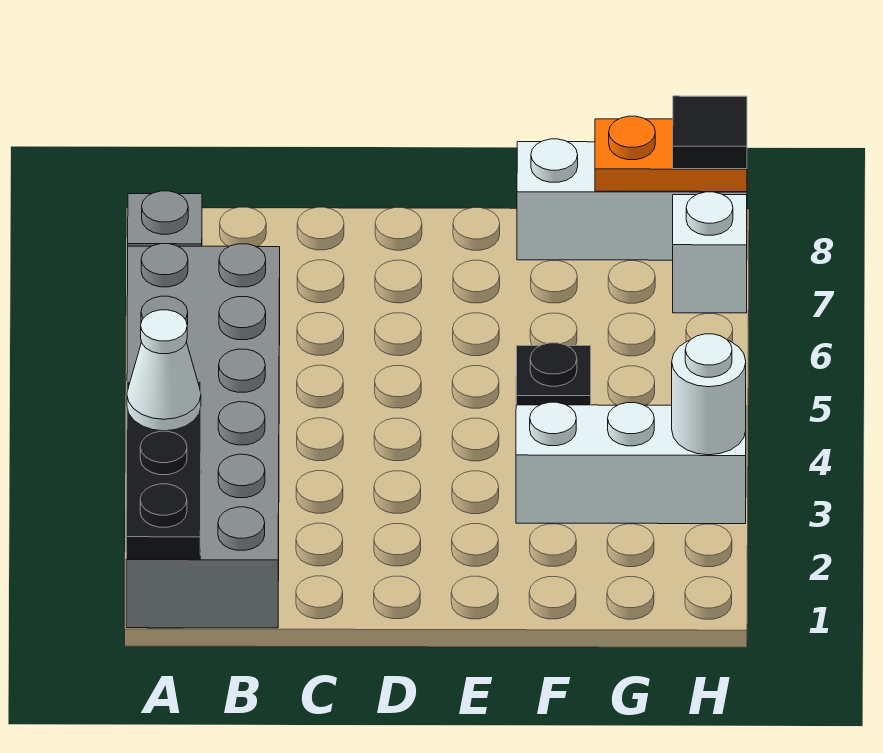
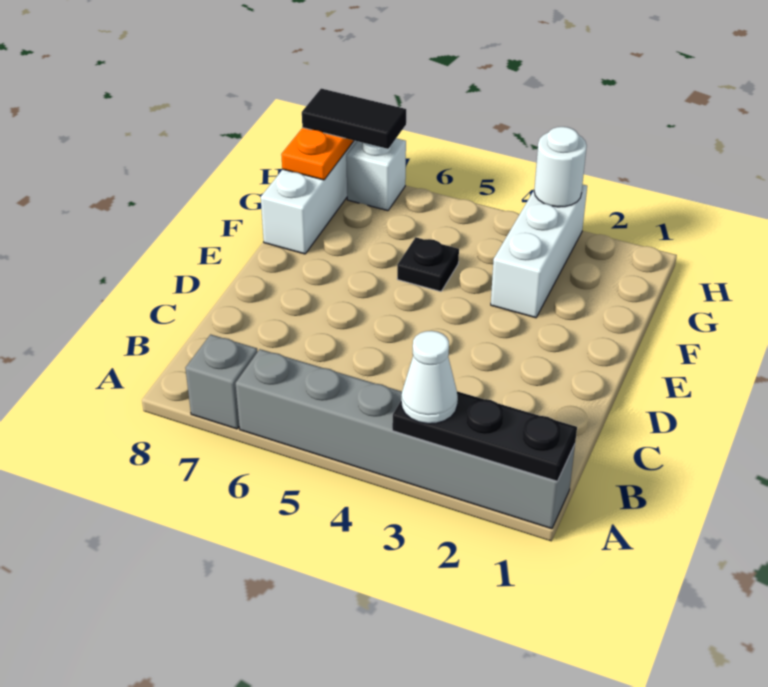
grey brick A1:B6 level 1 -> grey brick A1:A6 level 1
black tile H8 level 3 -> black tile H7:H8 level 3

